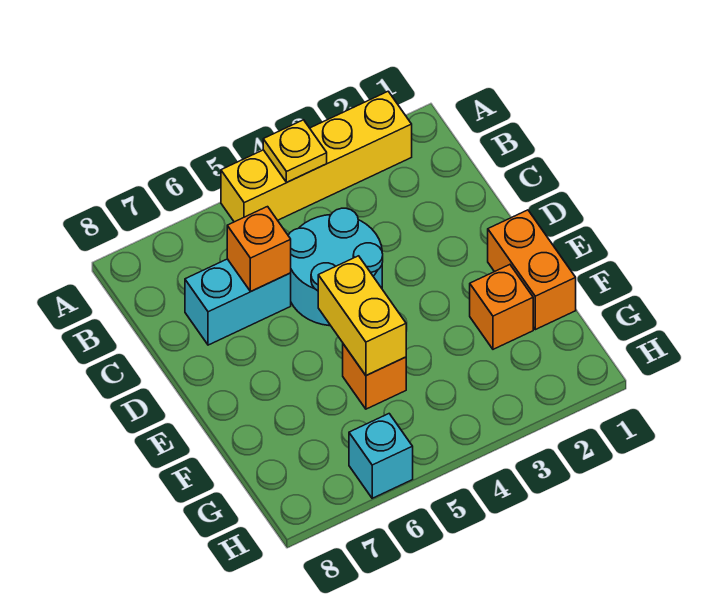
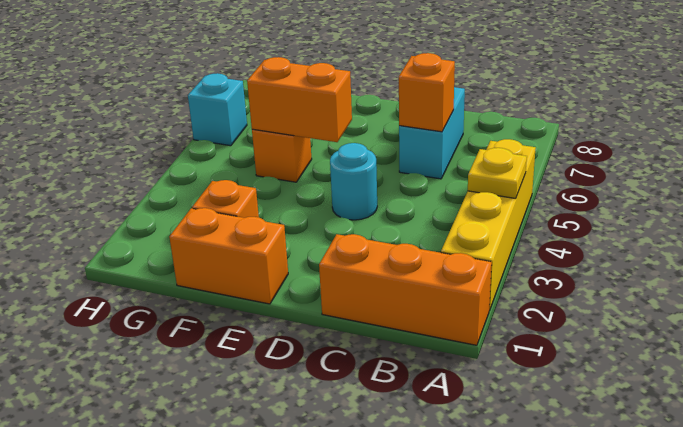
none -> orange brick A1:C1 level 1
cyan round brick C4:D5 level 1 -> cyan round brick D4 level 1
yellow brick E5:F5 level 2 -> orange brick E5:F5 level 2

